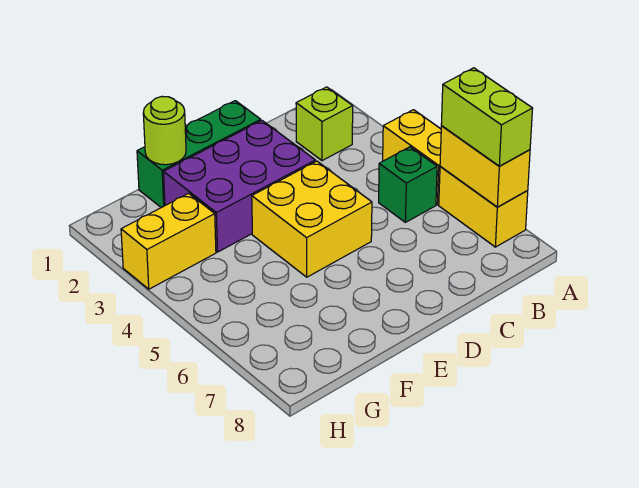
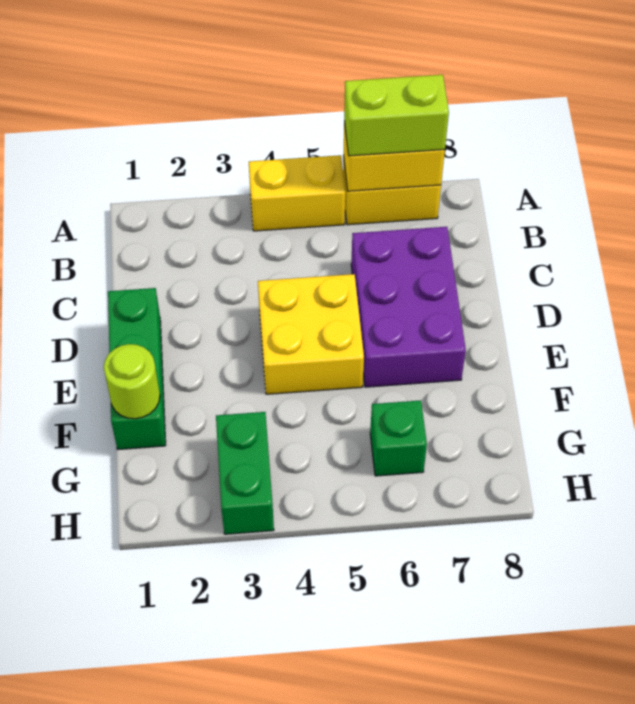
lime brick B2 level 1 -> none
green brick B5 level 1 -> green brick G6 level 1
purple brick D2:F3 level 1 -> purple brick C6:E7 level 1
yellow brick G3:H3 level 1 -> green brick G3:H3 level 1

